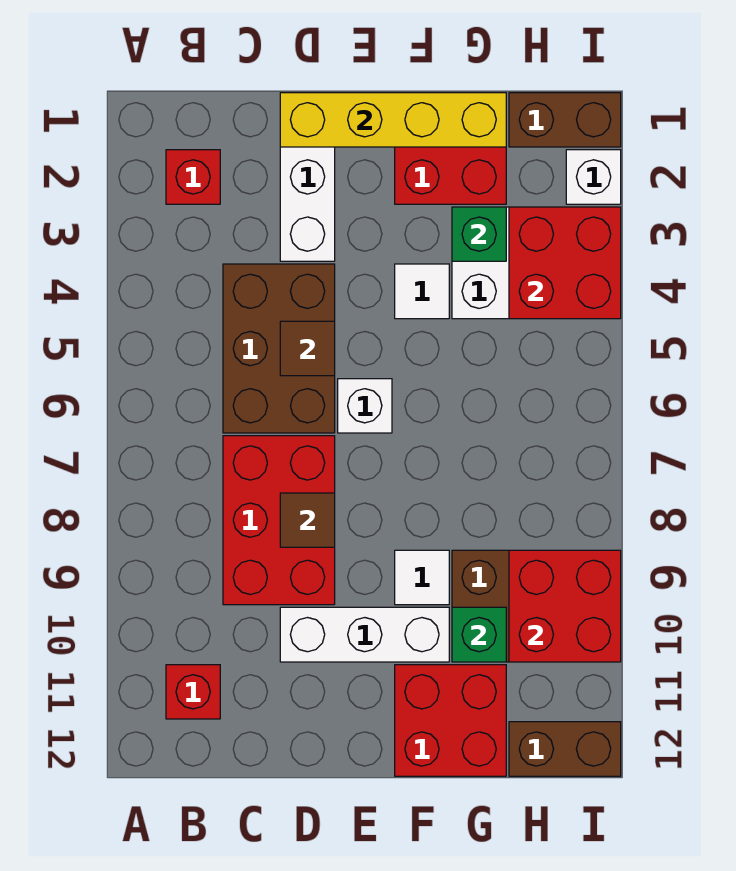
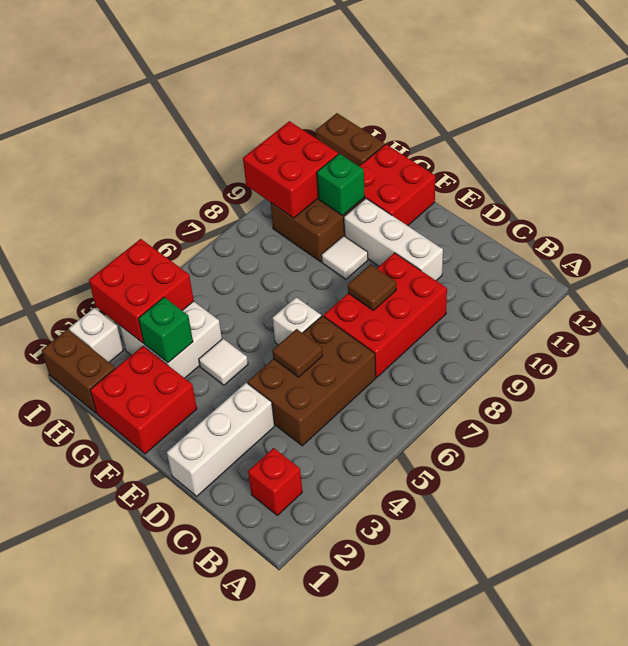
red brick B11 level 1 -> none
yellow brick D1:G1 level 2 -> none

